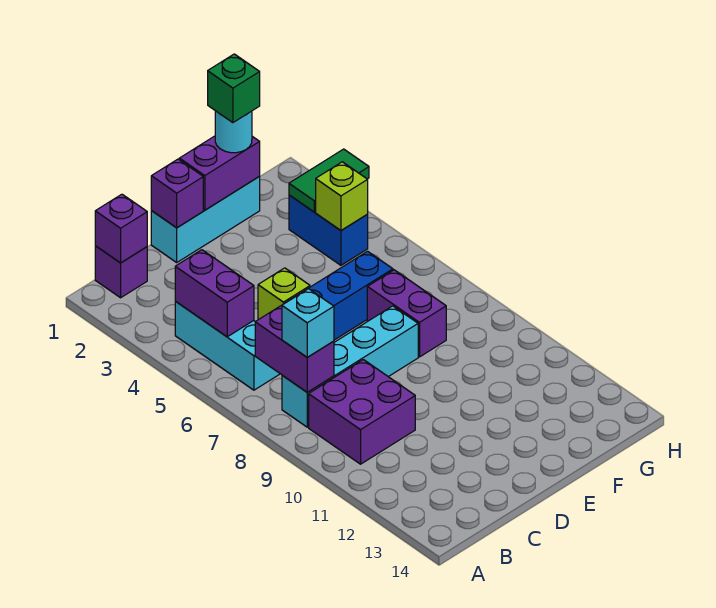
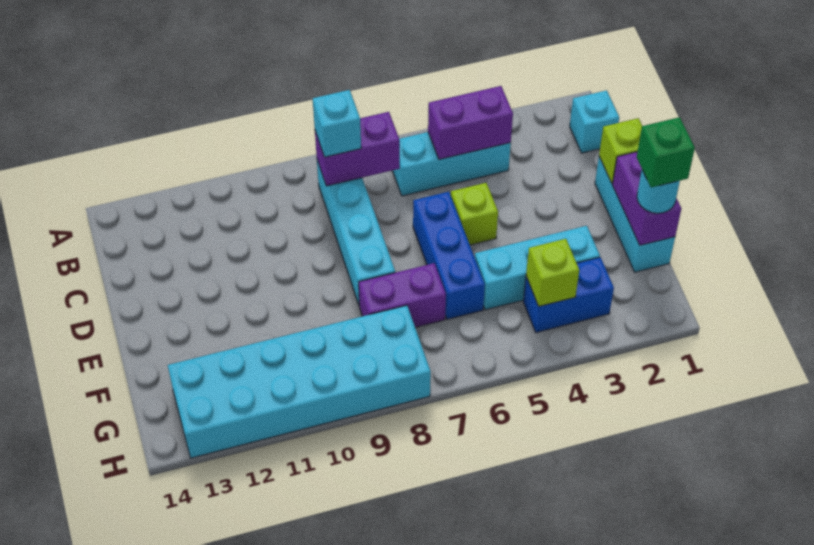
purple brick B1 level 1 -> cyan brick B1 level 1
purple brick B1 level 2 -> none
purple brick B9:C10 level 1 -> none
purple brick D1 level 2 -> lime brick D1 level 2
none -> cyan brick F3:F5 level 1
green tile G3:H3 level 2 -> none
none -> cyan brick G8:H13 level 1

